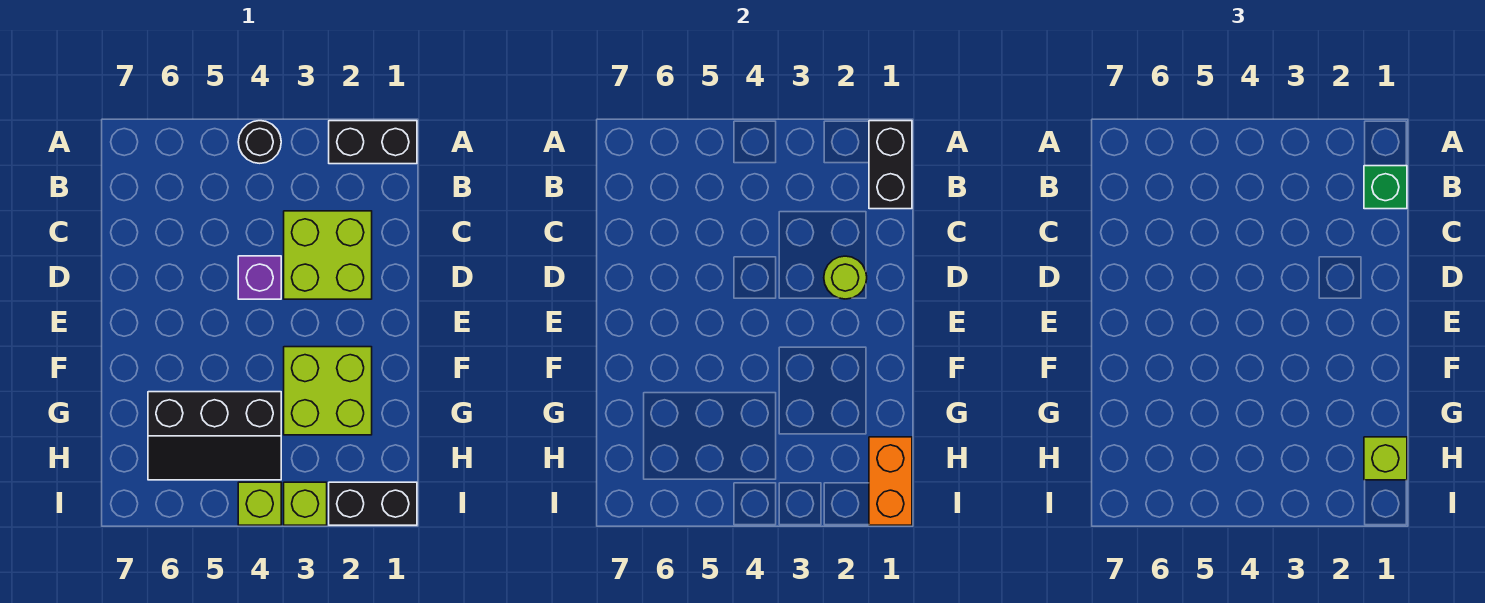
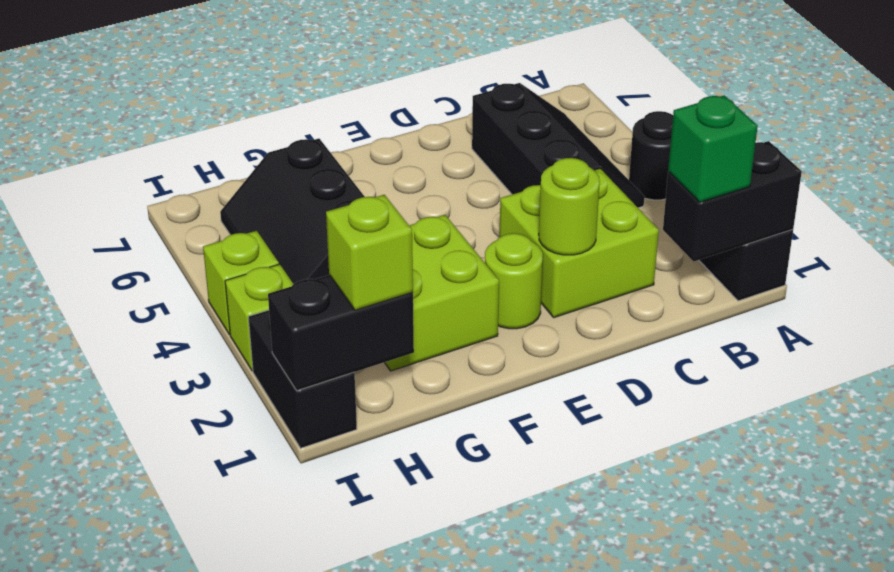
none -> black slope B4:C6 level 1 top C
purple brick D4 level 1 -> none
none -> lime round brick E2 level 1
orange brick H1:I1 level 2 -> black brick H1:I1 level 2

